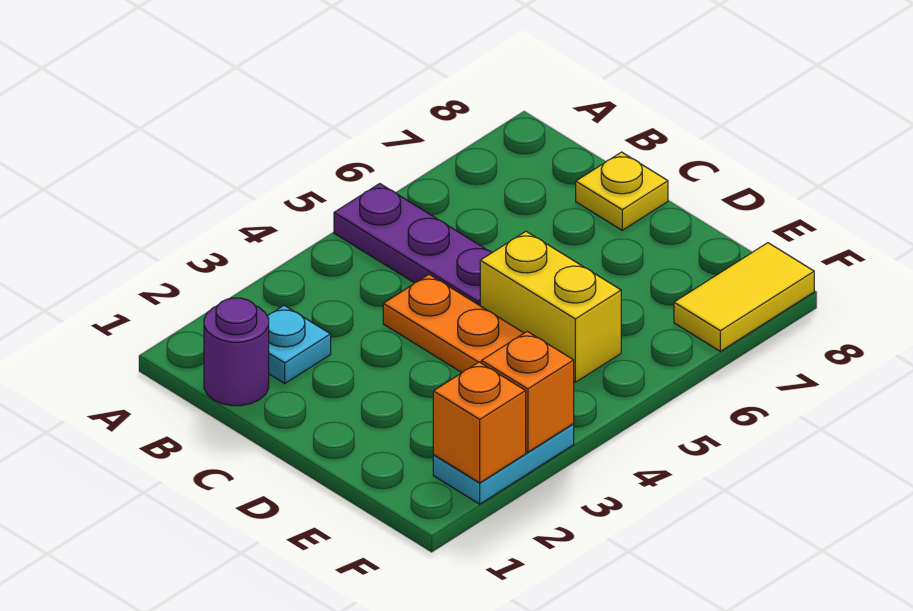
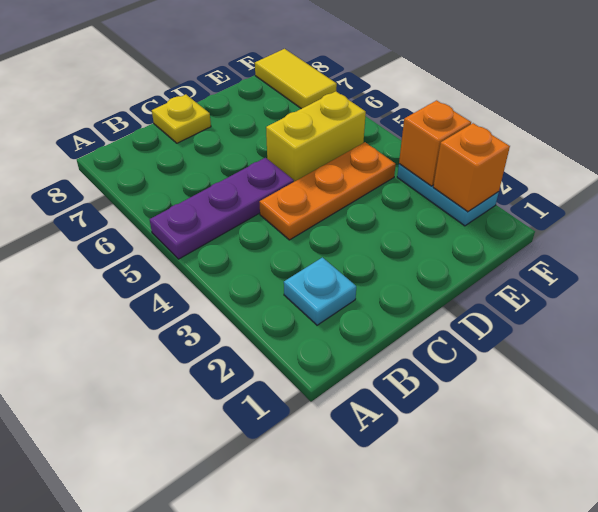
purple round brick B1 level 1 -> none

